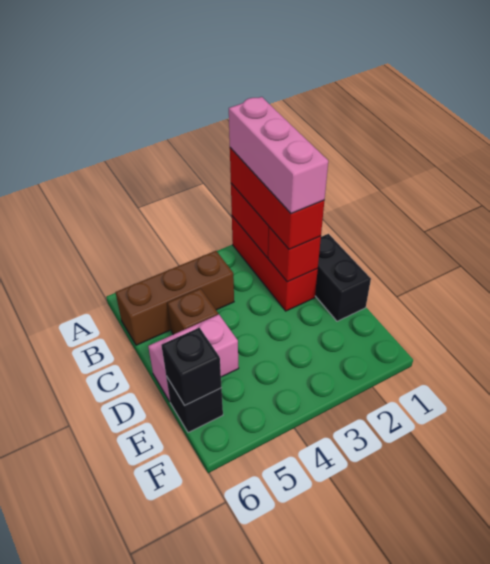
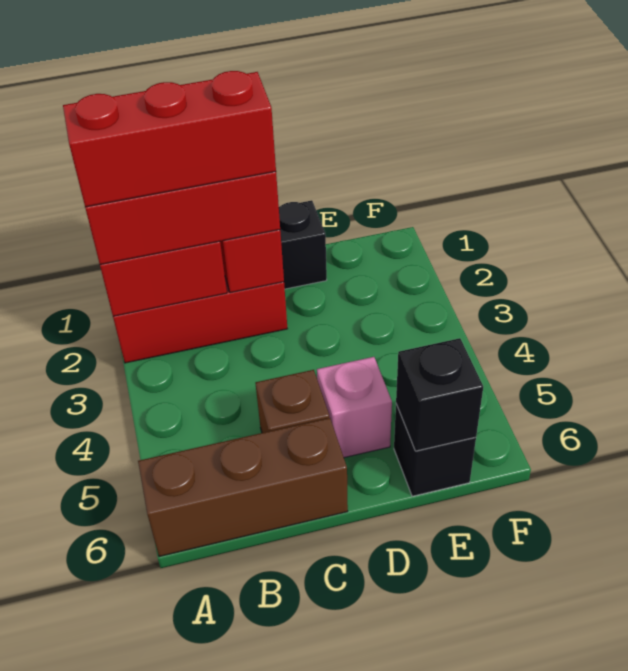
pink brick A2:C2 level 4 -> red brick A2:C2 level 4
brown brick B4:B6 level 1 -> brown brick A6:C6 level 1
pink brick D5:D6 level 1 -> pink brick D5 level 1

